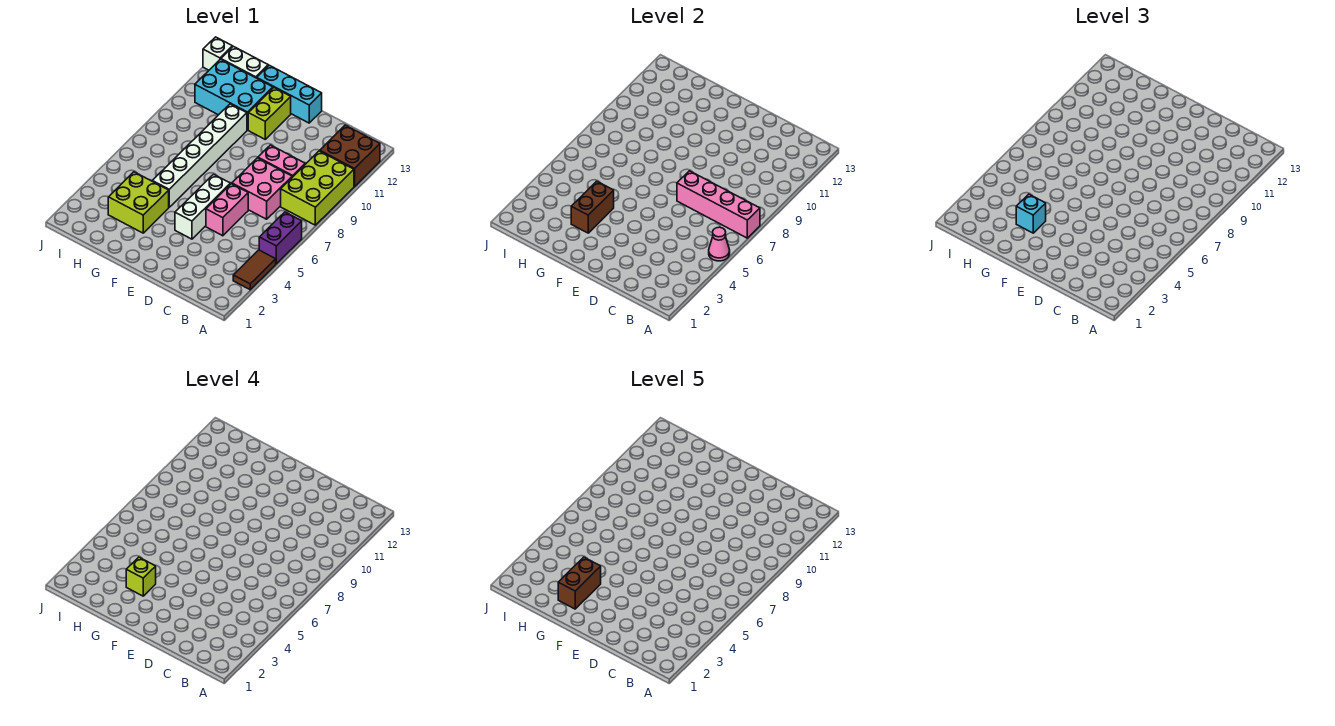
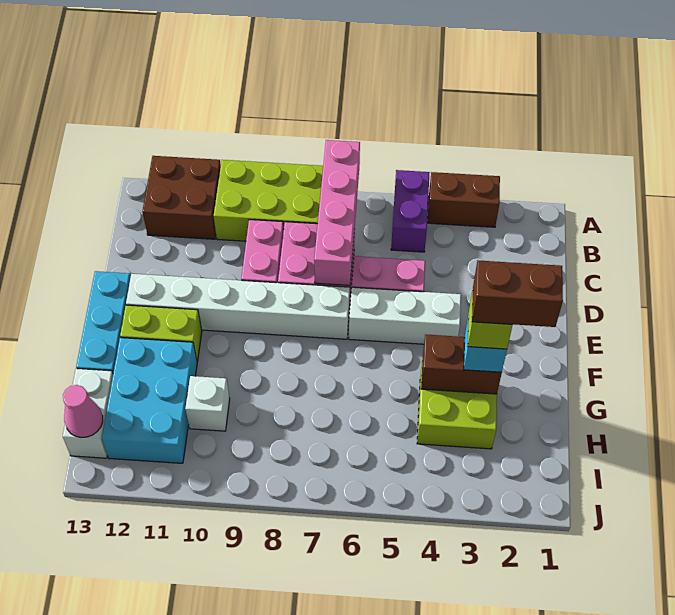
brown tile A3:A4 level 1 -> brown brick A3:A4 level 1
purple brick A5:A6 level 1 -> purple brick A5:B5 level 1
pink cone A5 level 2 -> pink cone I13 level 2
white brick G5:G10 level 1 -> white brick E7:E12 level 1
white brick J13 level 1 -> white brick H10 level 1

